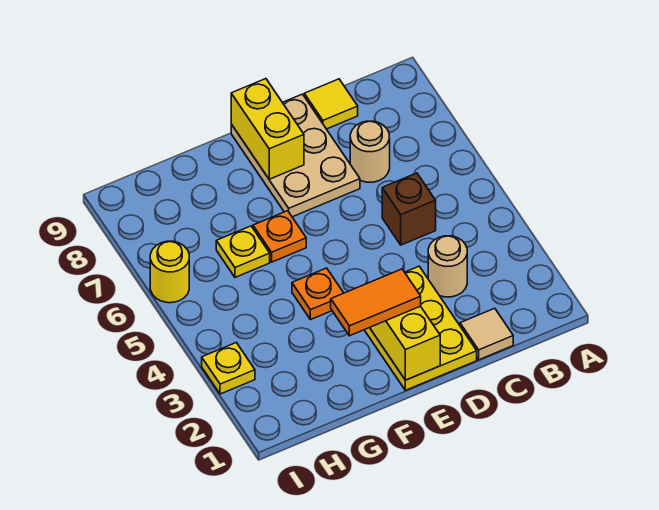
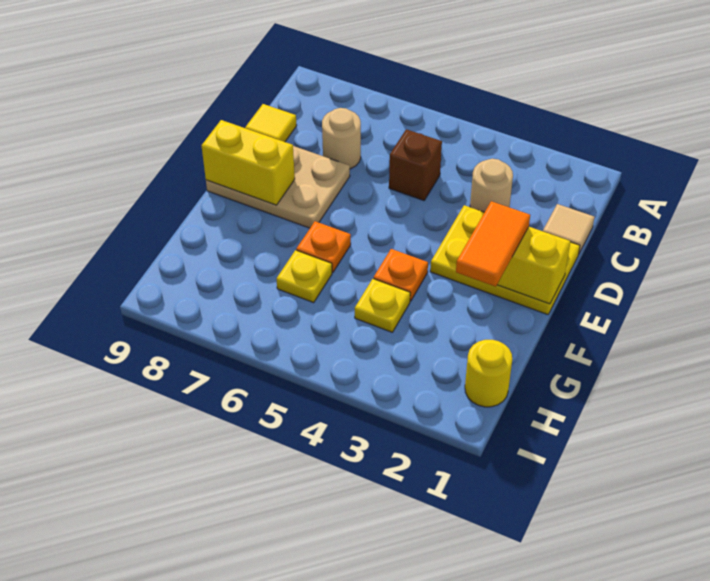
yellow plate I3 level 1 -> yellow plate G4 level 1
yellow round brick I6 level 1 -> yellow round brick H1 level 1

